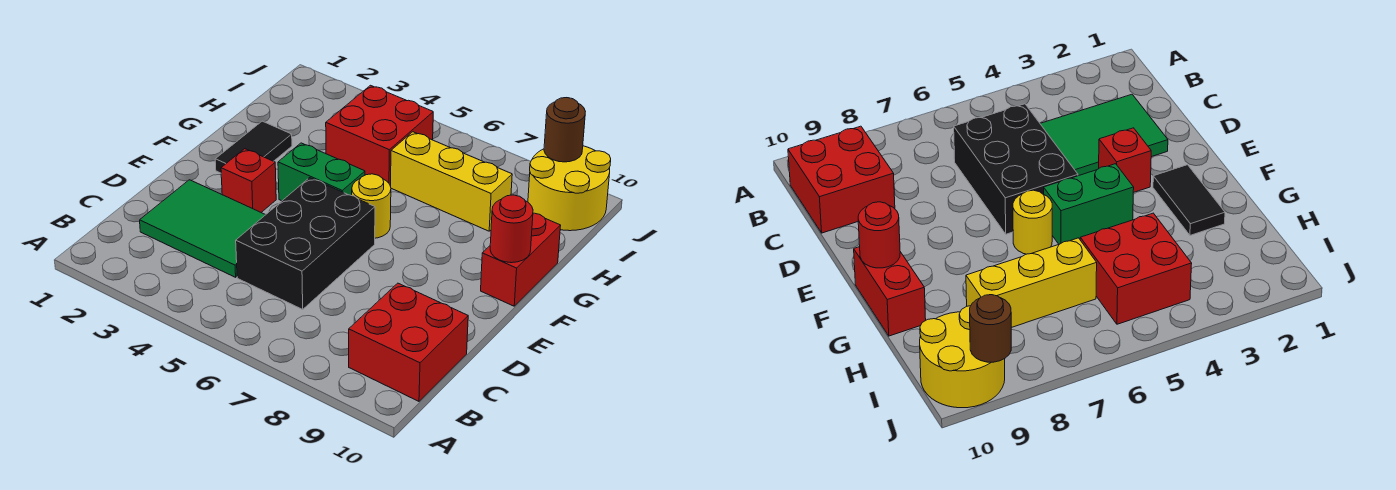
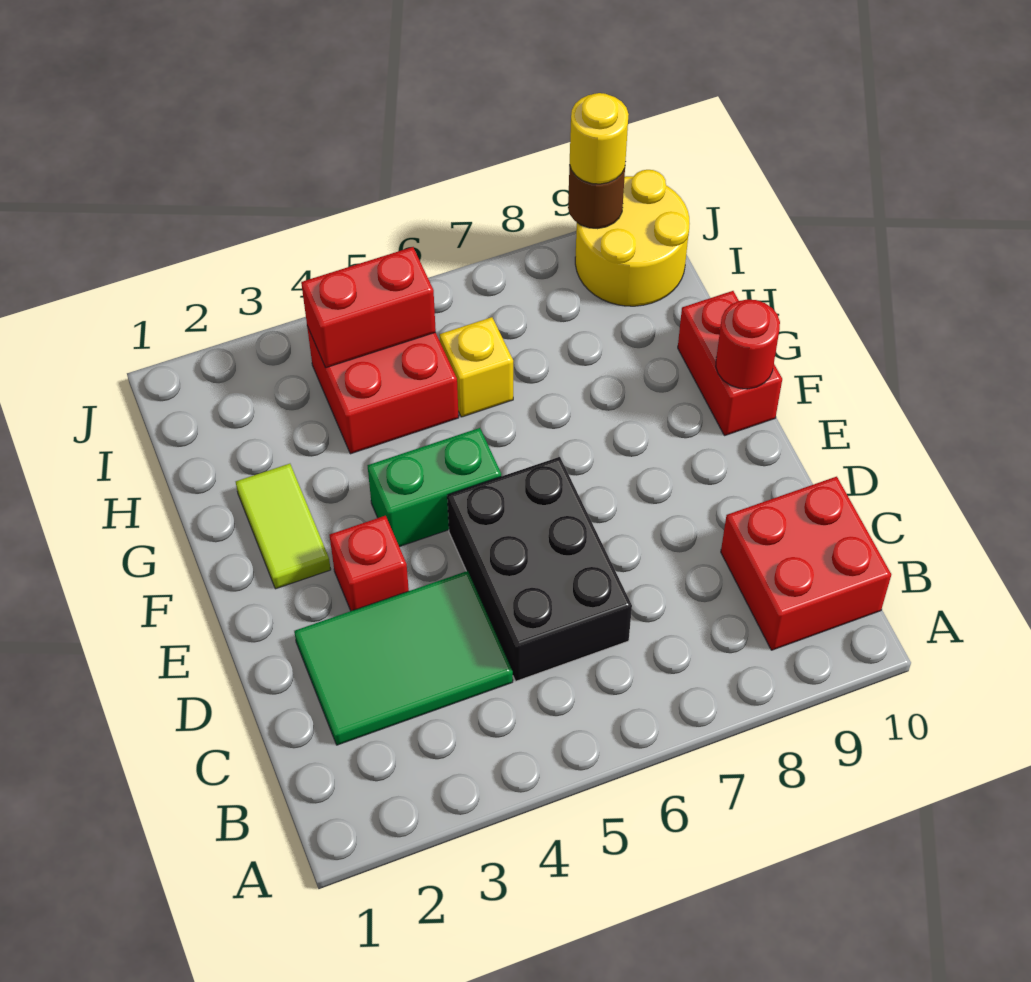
black tile F2:G2 level 1 -> lime tile F2:G2 level 1
yellow round brick F6 level 1 -> yellow round brick J9 level 3
yellow brick H6:H8 level 1 -> yellow brick H6 level 1
none -> red brick I4:I5 level 2

